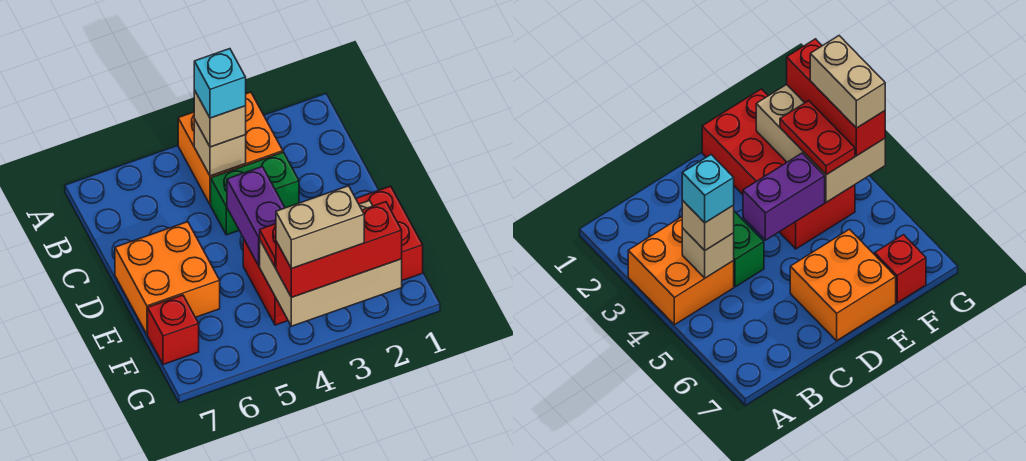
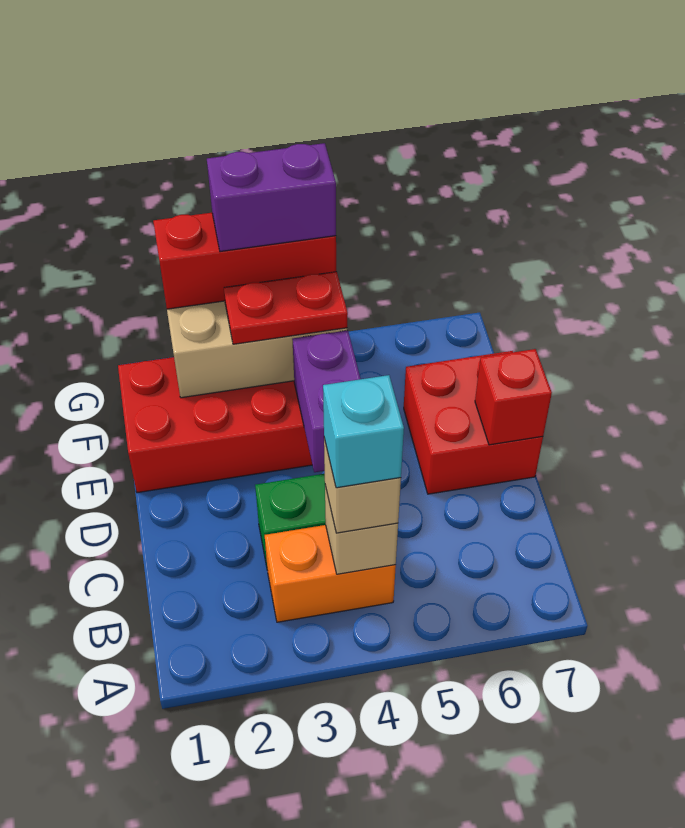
orange brick A3:B4 level 1 -> orange brick B3:B4 level 1
orange brick D6:E7 level 1 -> red brick D6:E7 level 1
red brick F7 level 1 -> red brick D7 level 2
tan brick G3:G4 level 4 -> purple brick G3:G4 level 4

